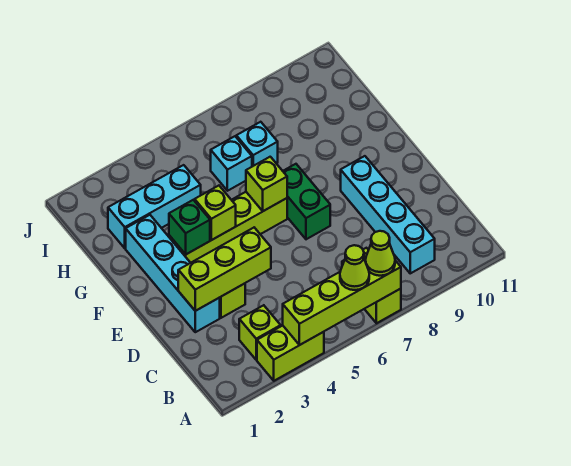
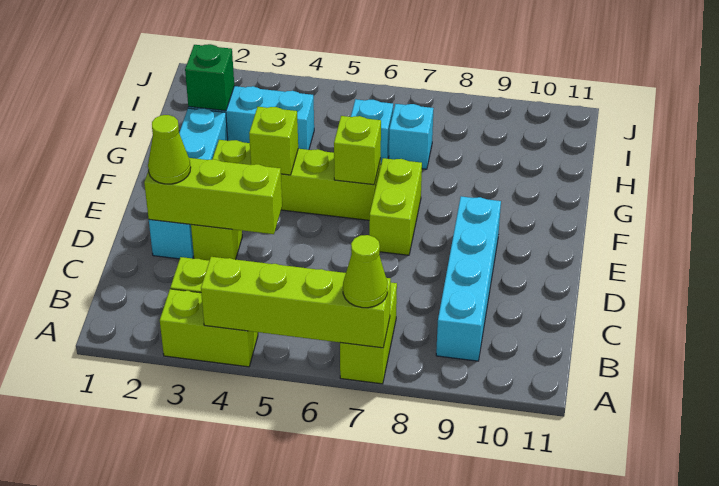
lime cone A6 level 3 -> lime cone D2 level 3
green brick E7:F7 level 1 -> lime brick E7:F7 level 1
green brick F3 level 2 -> green brick H2 level 2

